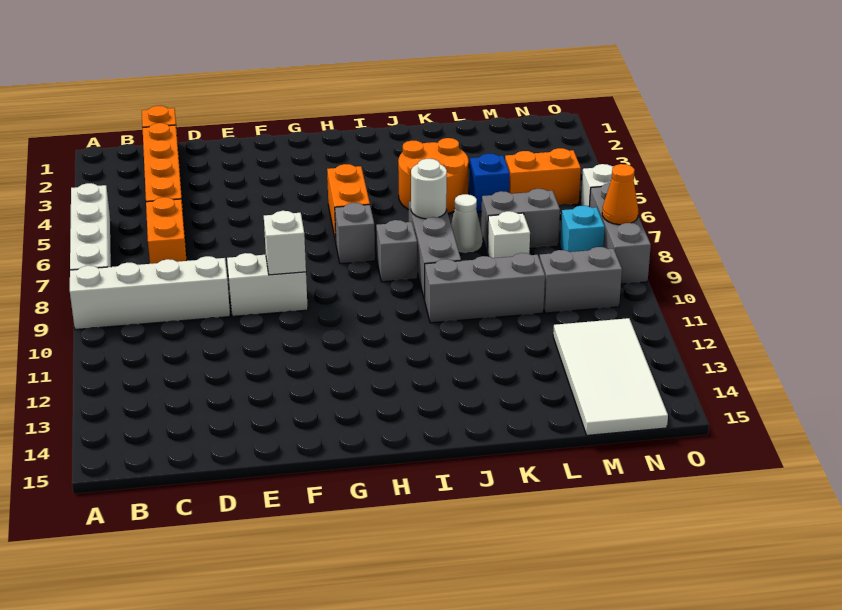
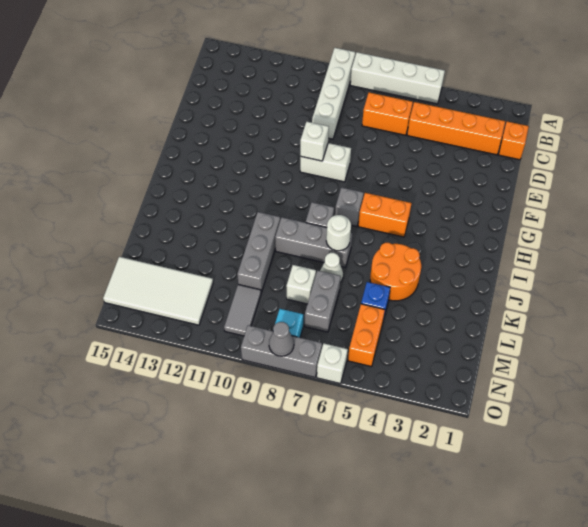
white brick E9:F9 level 1 -> white brick F8:F9 level 1
grey brick M10:N10 level 1 -> grey tile M10:N10 level 1
orange cone O8 level 2 -> grey cone O8 level 2

